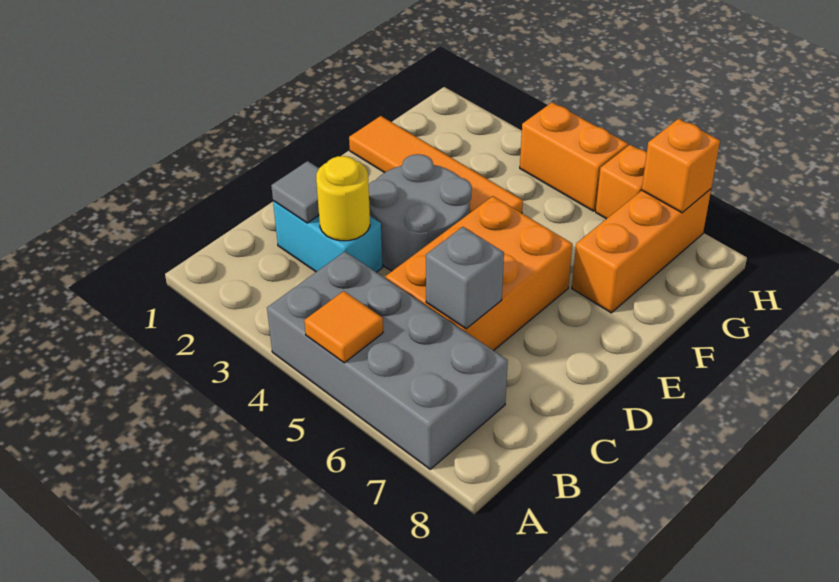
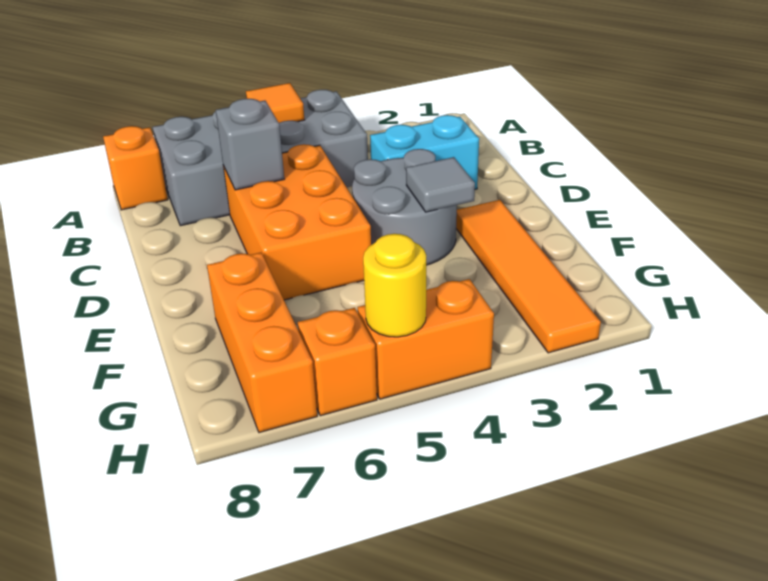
grey tile C2 level 2 -> grey tile E3 level 2
yellow round brick C3 level 2 -> yellow round brick H5 level 2
orange tile F1:F4 level 1 -> orange tile E2:H2 level 1
orange brick H7 level 2 -> orange brick A8 level 1

